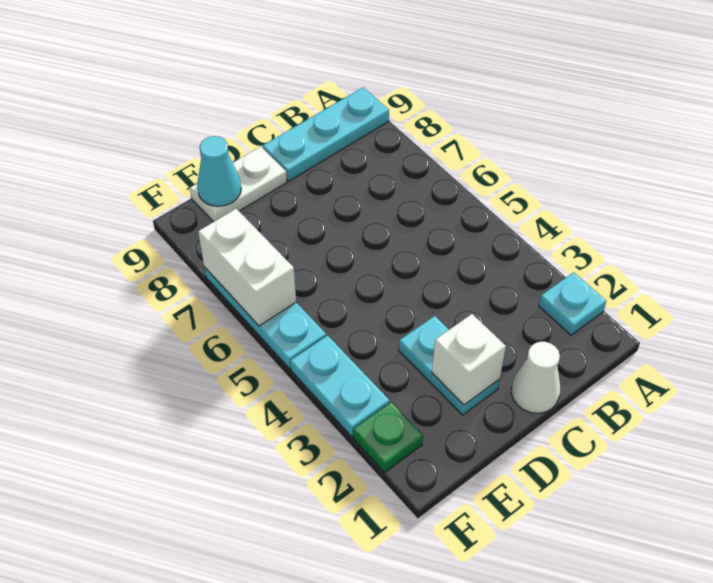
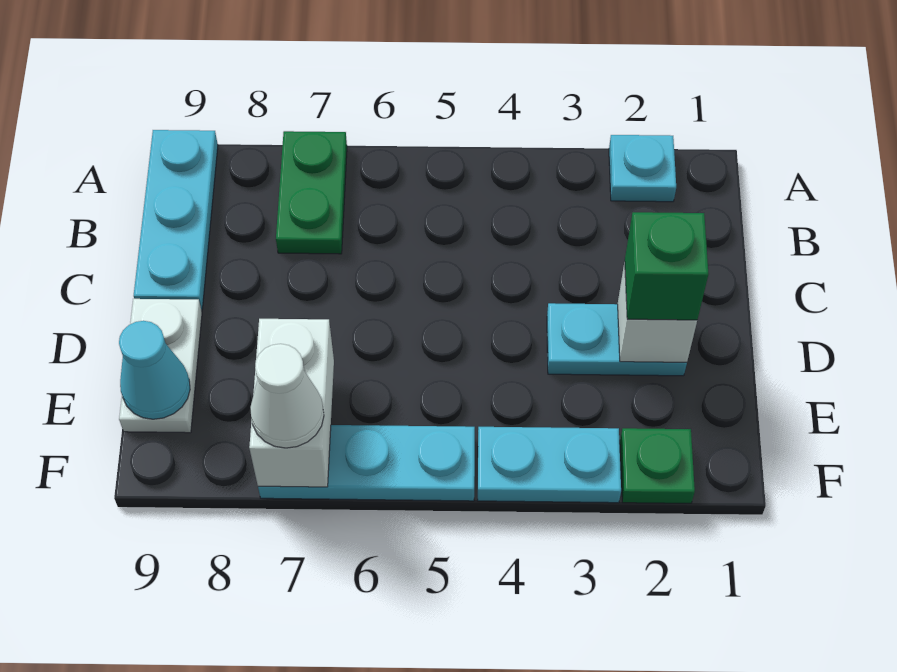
none -> green plate A7:B7 level 1
white cone C1 level 1 -> white cone F7 level 3
none -> green brick D2 level 3
white brick F6:F7 level 2 -> white brick E7:F7 level 2

